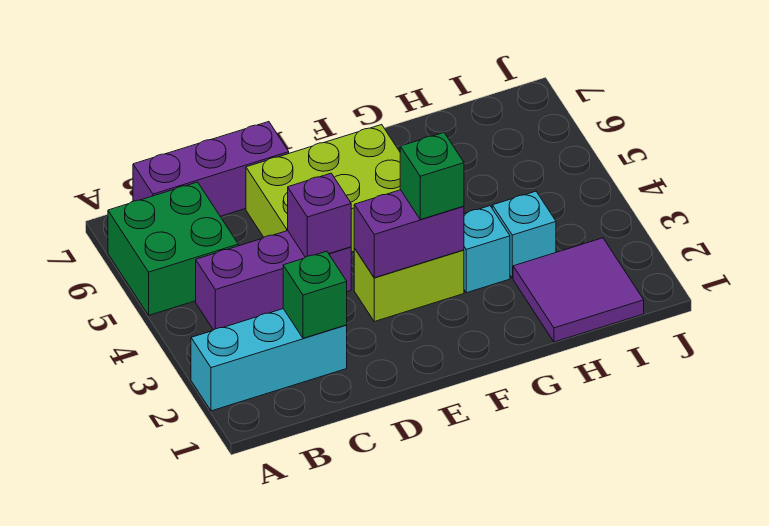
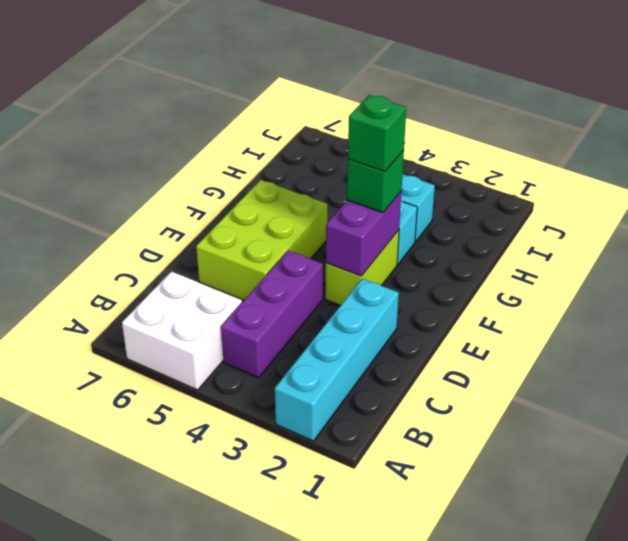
cyan brick A2:C2 level 1 -> cyan brick A2:D2 level 1
green brick A5:B6 level 1 -> white brick A5:B6 level 1
purple brick B7:D7 level 1 -> none
green brick C2 level 2 -> green brick F3 level 4
purple brick D4 level 2 -> none
purple tile H1:I2 level 1 -> none

